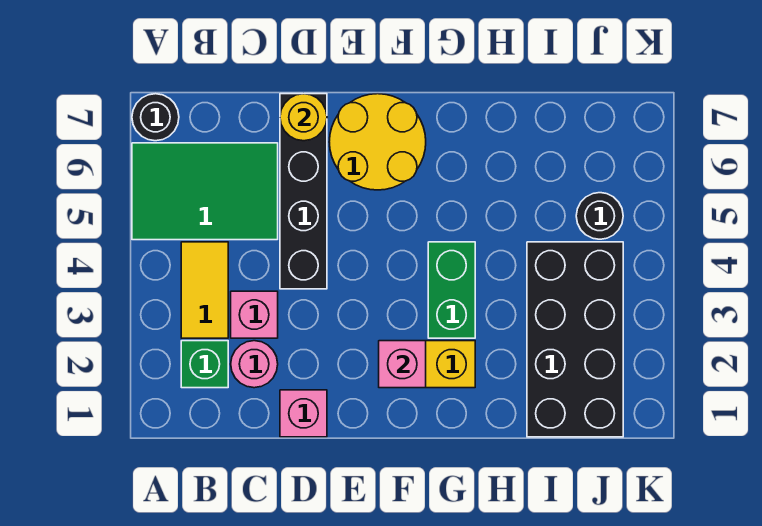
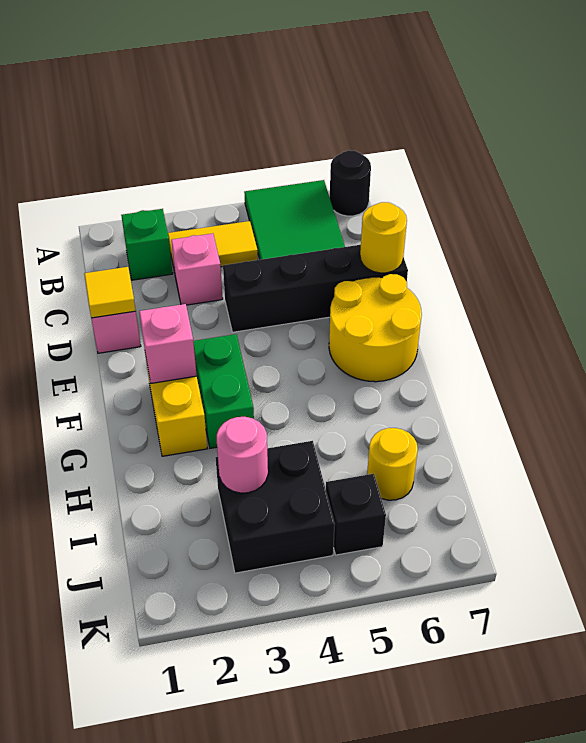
pink round brick C2 level 1 -> pink round brick I3 level 2
none -> yellow tile D1 level 2
green brick G3:G4 level 1 -> green brick F3:G3 level 1
black brick I1:J4 level 1 -> black brick I3:J4 level 1
none -> yellow round brick I6 level 1
black round brick J5 level 1 -> black brick J5 level 1

